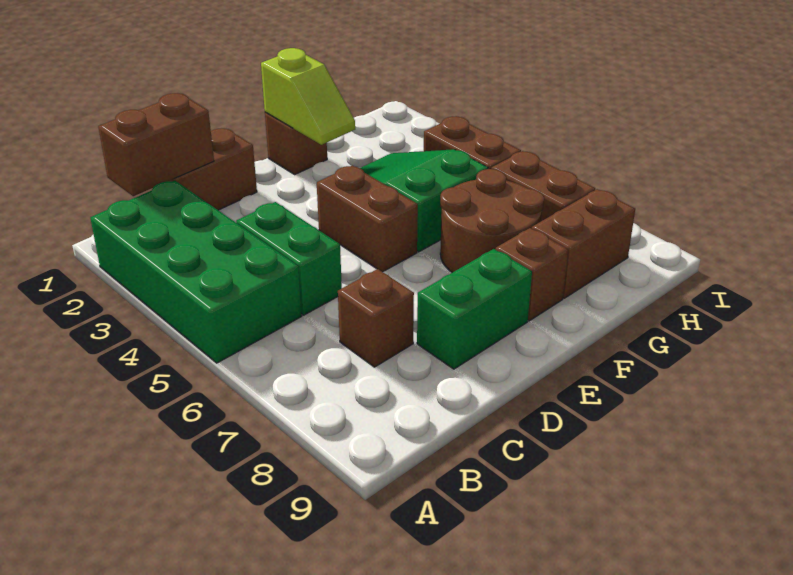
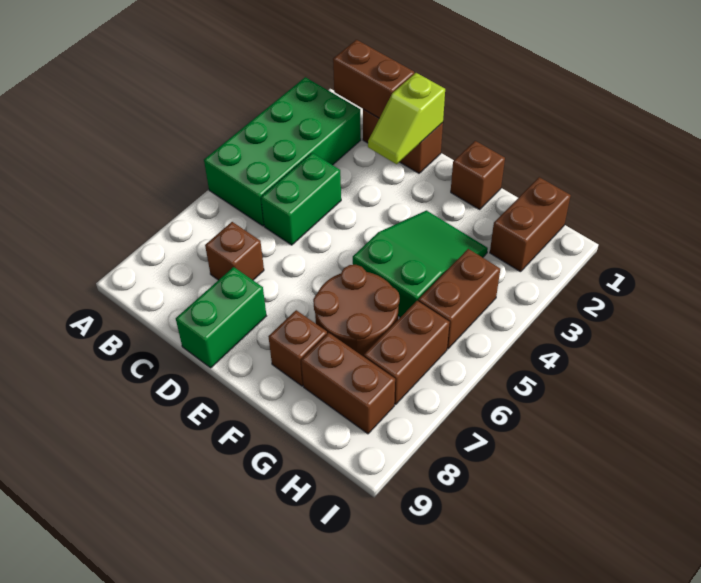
green brick D8:E8 level 1 -> green brick D8:D9 level 1
brown brick E4:E5 level 1 -> brown brick H1:H2 level 1
lime slope F1:F2 level 2 top 1 -> lime slope D1:D2 level 2 top 1

